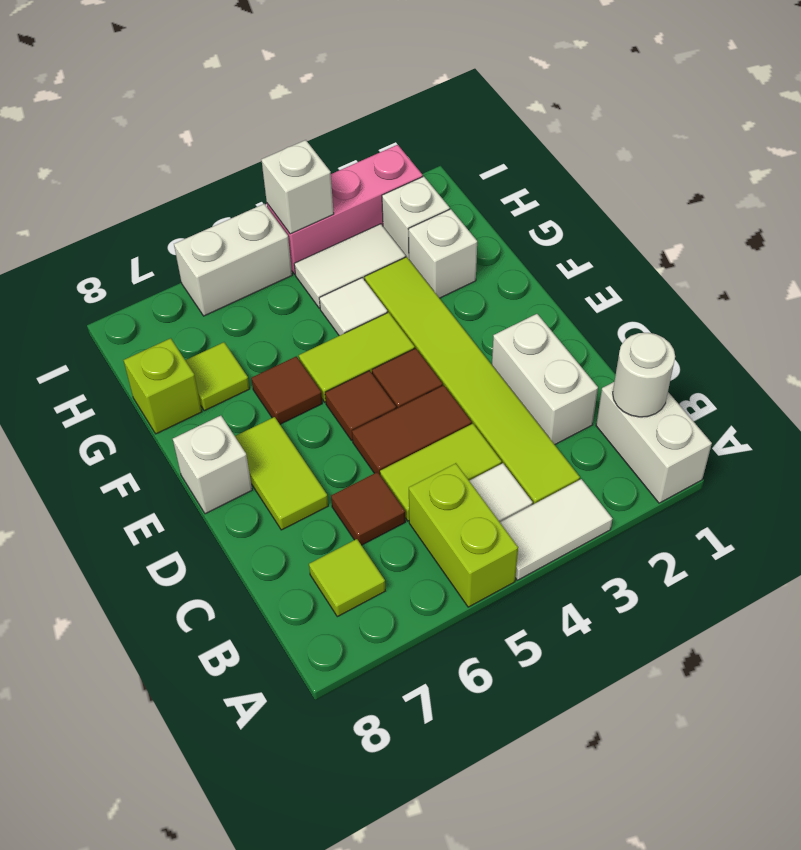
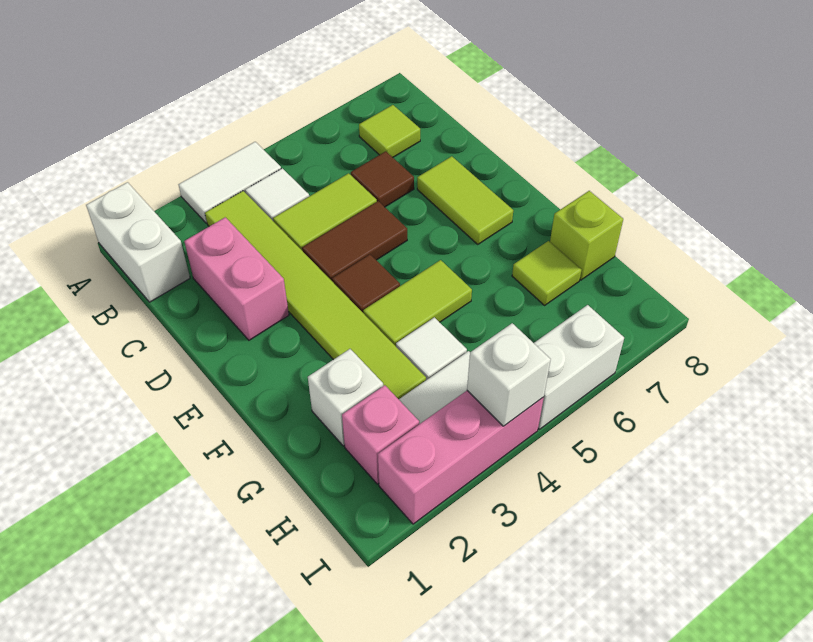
lime brick A5:B5 level 1 -> none
white round brick B1 level 2 -> none
white brick C2:D2 level 1 -> pink brick C2:D2 level 1
brown tile E5 level 1 -> none
white brick E8 level 1 -> none
brown tile F6 level 1 -> none
white brick H2 level 1 -> pink brick H2 level 1

